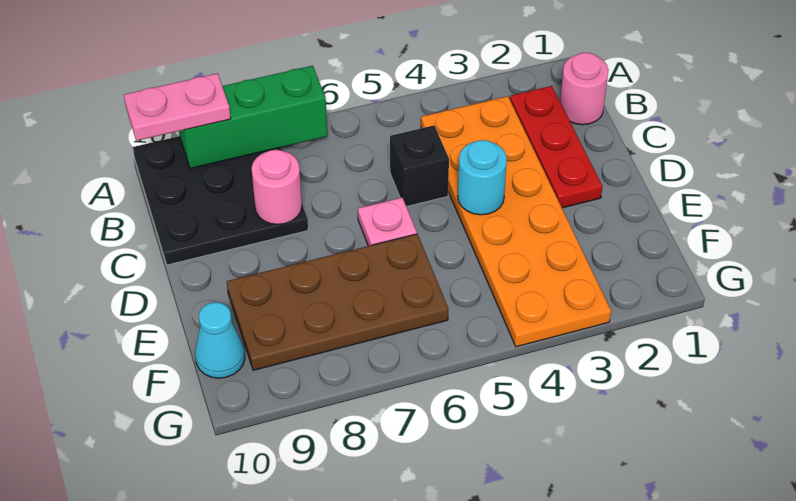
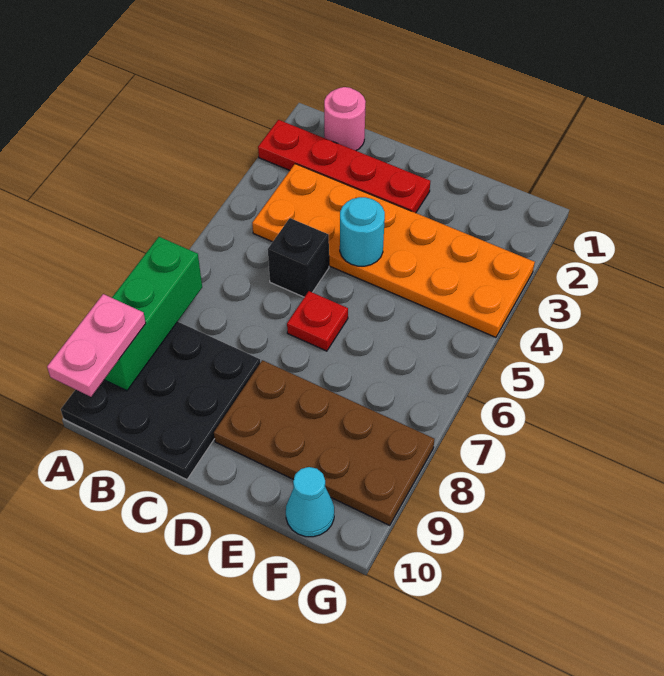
red plate B2:D2 level 1 -> red plate A2:D2 level 1
pink round brick C8 level 2 -> none
pink plate D6 level 1 -> red plate D6 level 1
brown plate E6:F9 level 1 -> brown plate D8:G9 level 1

